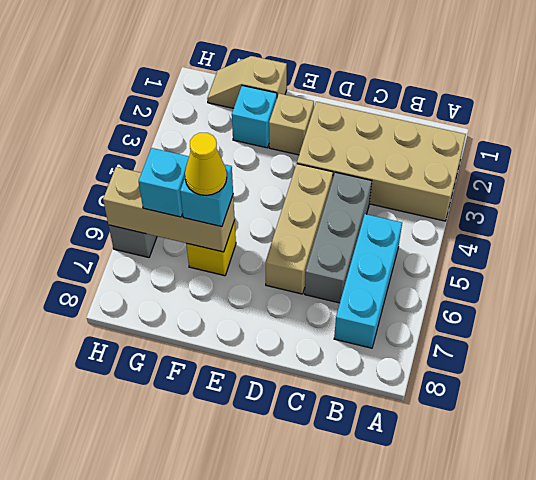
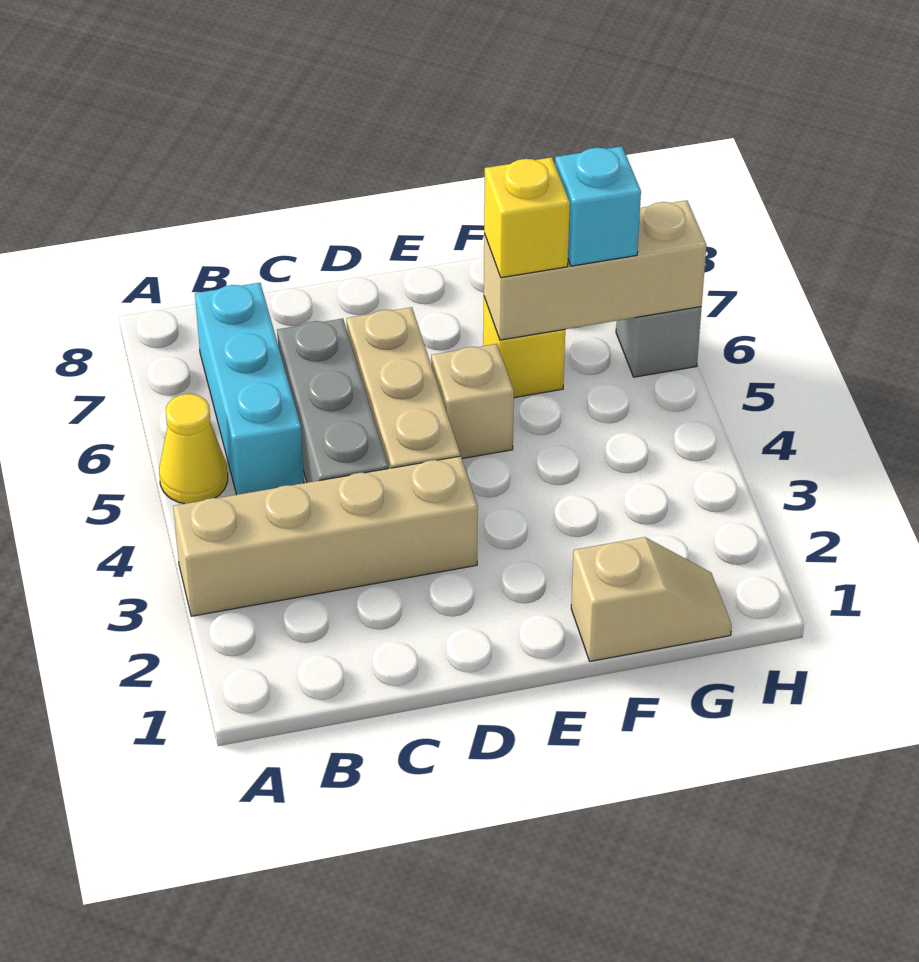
tan brick A2:D3 level 1 -> tan brick A3:D3 level 1
tan brick E2 level 1 -> tan brick E5 level 1
cyan brick F2 level 1 -> none
cyan brick F6 level 3 -> yellow brick F6 level 3
yellow cone F6 level 4 -> yellow cone A5 level 1

